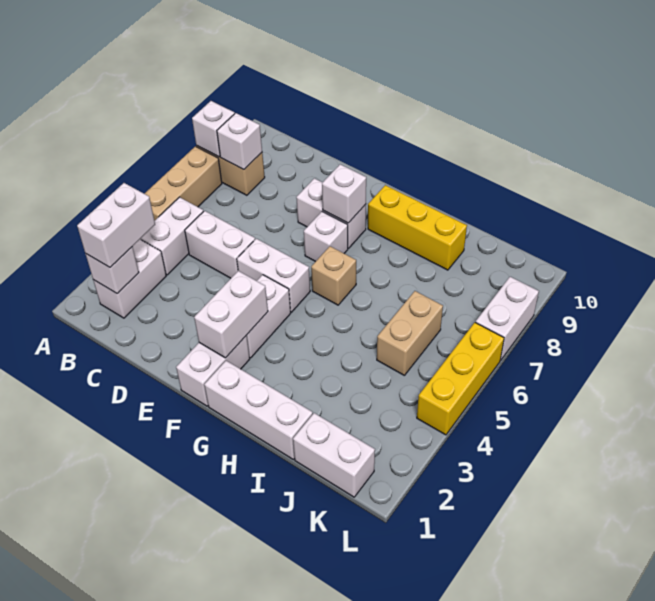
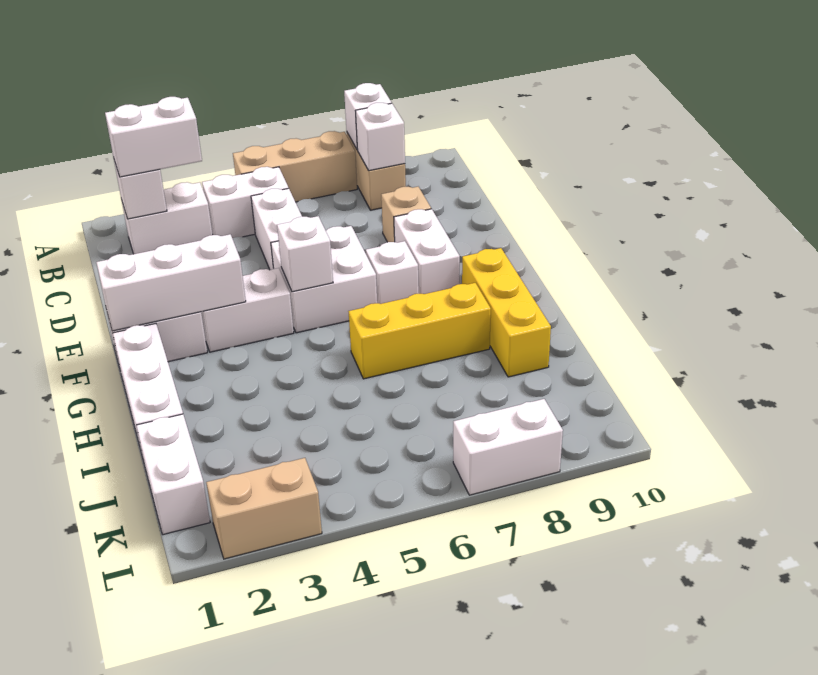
white brick E5:F5 level 1 -> white brick E5:F6 level 1
white brick F2:F3 level 2 -> white brick F1:F3 level 2
white brick F8 level 2 -> white brick F5 level 2
tan brick G6 level 1 -> tan brick D8 level 1
tan brick J5:J6 level 1 -> tan brick L2:L3 level 1
yellow brick L4:L6 level 1 -> yellow brick H6:H8 level 1

